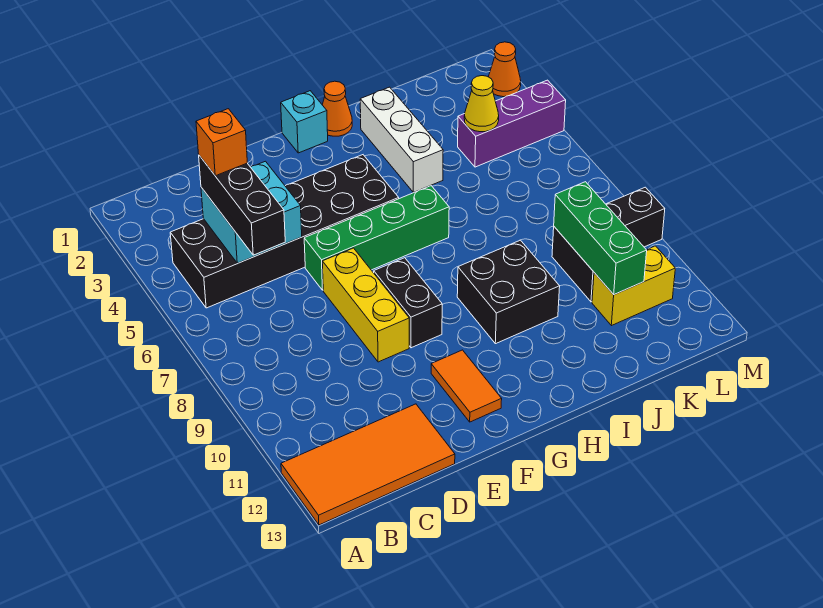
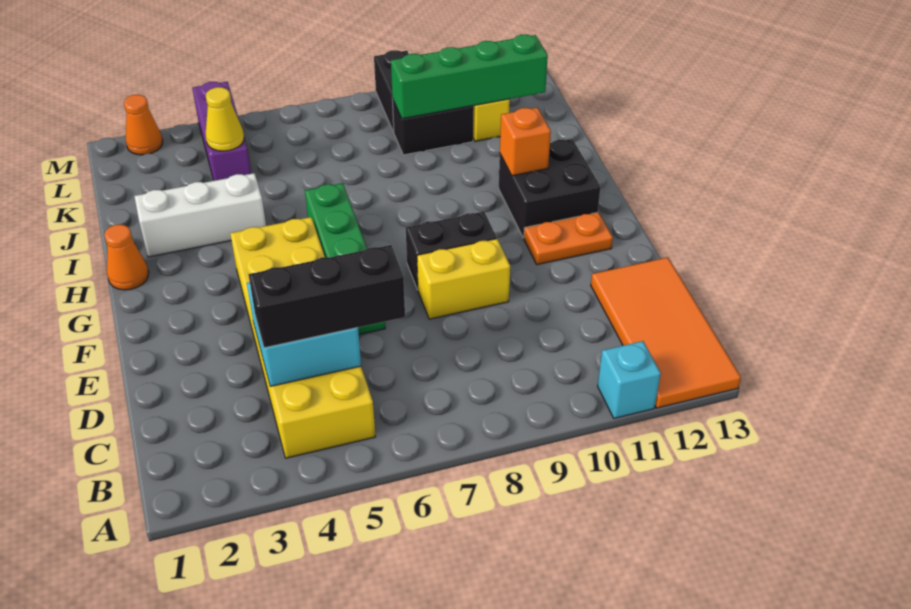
black brick B4:G5 level 1 -> yellow brick B4:G5 level 1
orange brick C4 level 4 -> orange brick H11 level 2
yellow brick E7:E9 level 1 -> yellow brick E8:E9 level 1
orange tile F11:F12 level 1 -> orange plate F11:F12 level 1
cyan brick G1 level 1 -> cyan brick A11 level 1
black brick H9:I10 level 1 -> black brick G11:H12 level 1
green brick K9:K11 level 2 -> green brick K9:K12 level 2

